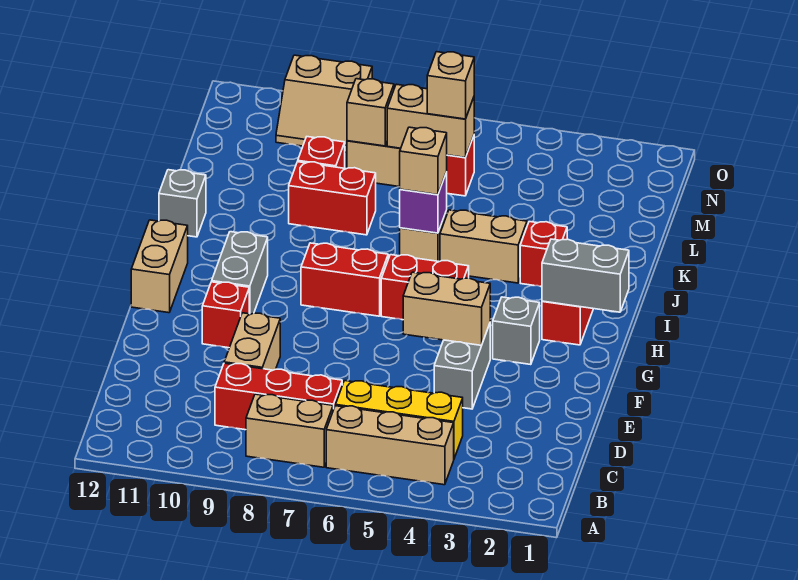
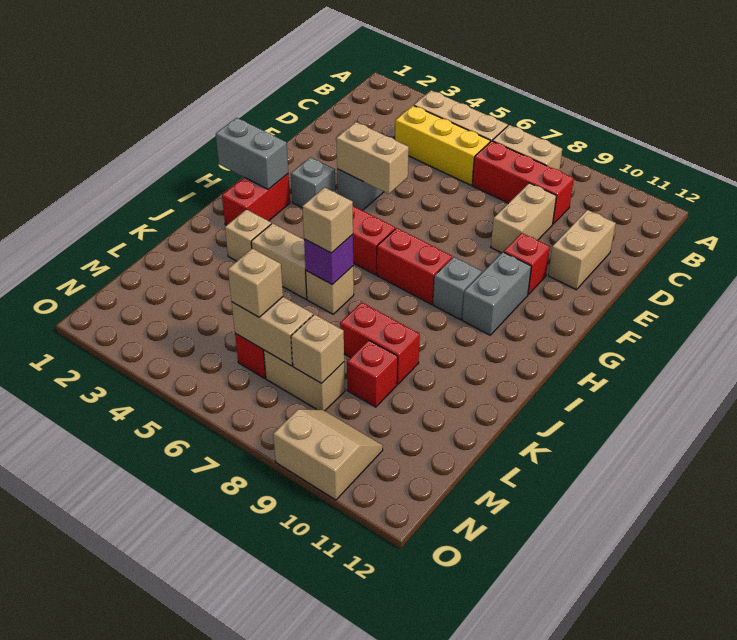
tan brick G12:H12 level 1 -> tan brick D11:E11 level 1
red brick J3 level 1 -> tan brick J3 level 1
grey brick J12 level 1 -> grey brick H9 level 1

